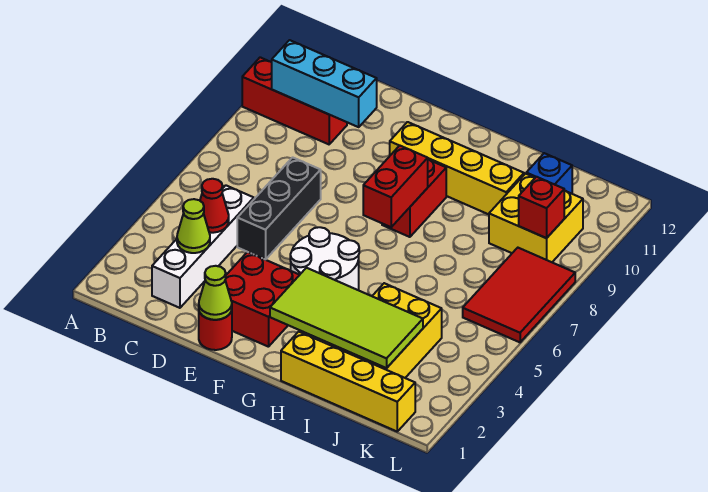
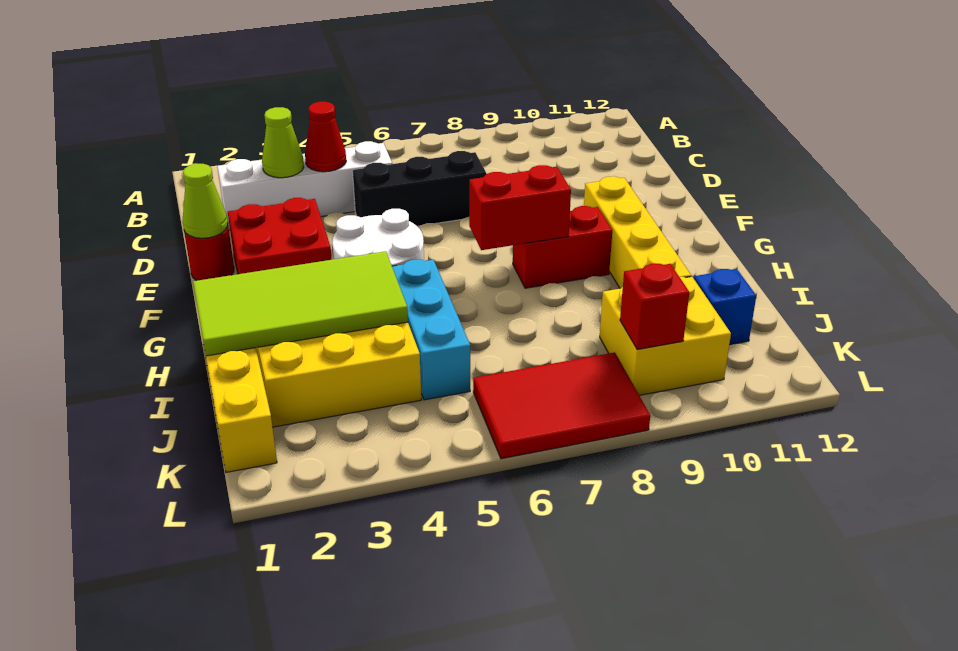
red brick A10:C10 level 1 -> none
cyan brick B10:D10 level 2 -> cyan brick H5:J5 level 1
lime tile G2:J3 level 2 -> lime tile H1:I4 level 2

